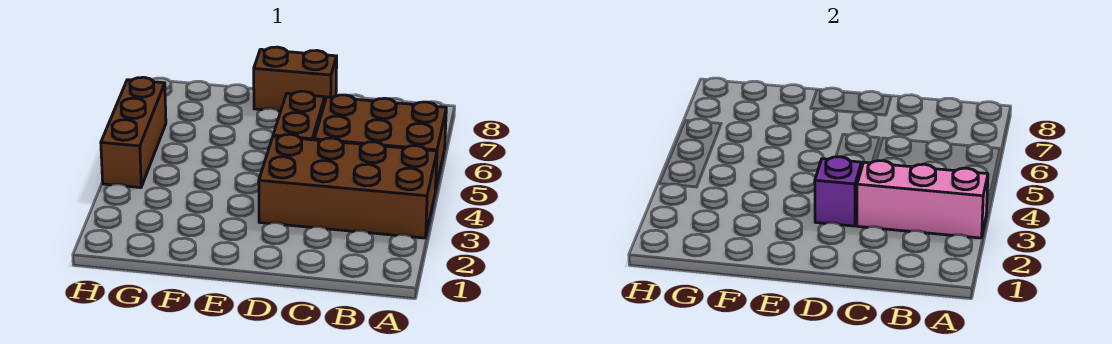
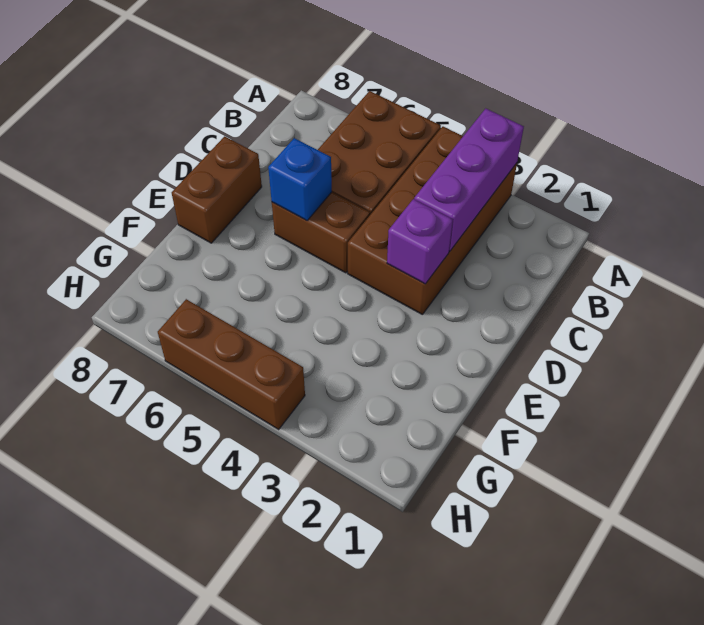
pink brick A3:C3 level 2 -> purple brick A3:C3 level 2
none -> blue brick D6 level 2

